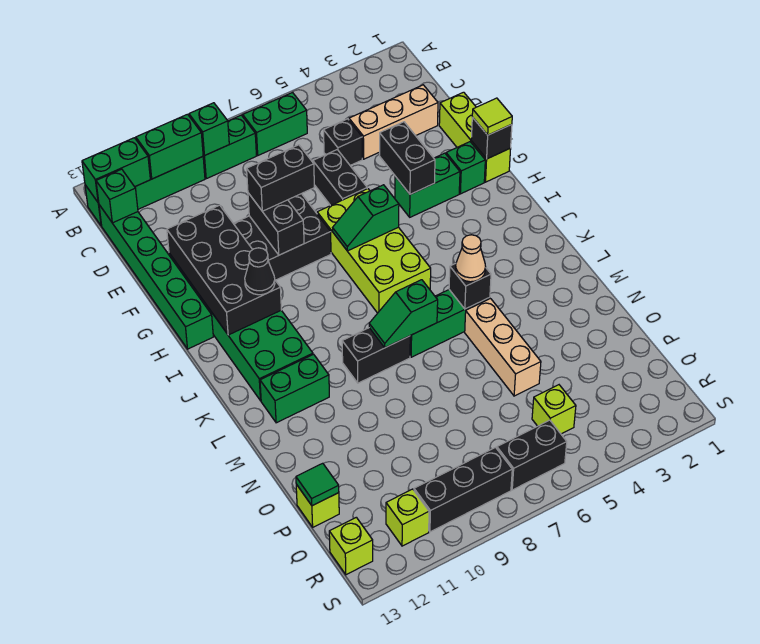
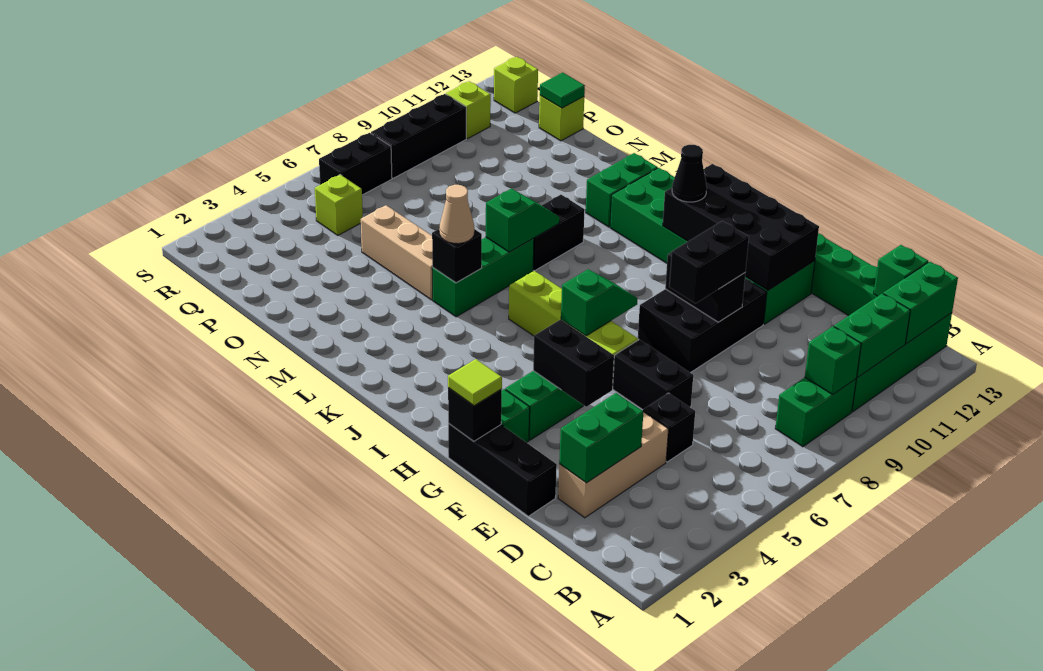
green brick B6:B7 level 1 -> green brick D2:D3 level 2
lime brick E1:G1 level 1 -> black brick E1:G1 level 1
lime brick G6:J7 level 1 -> lime brick G6:J6 level 1

